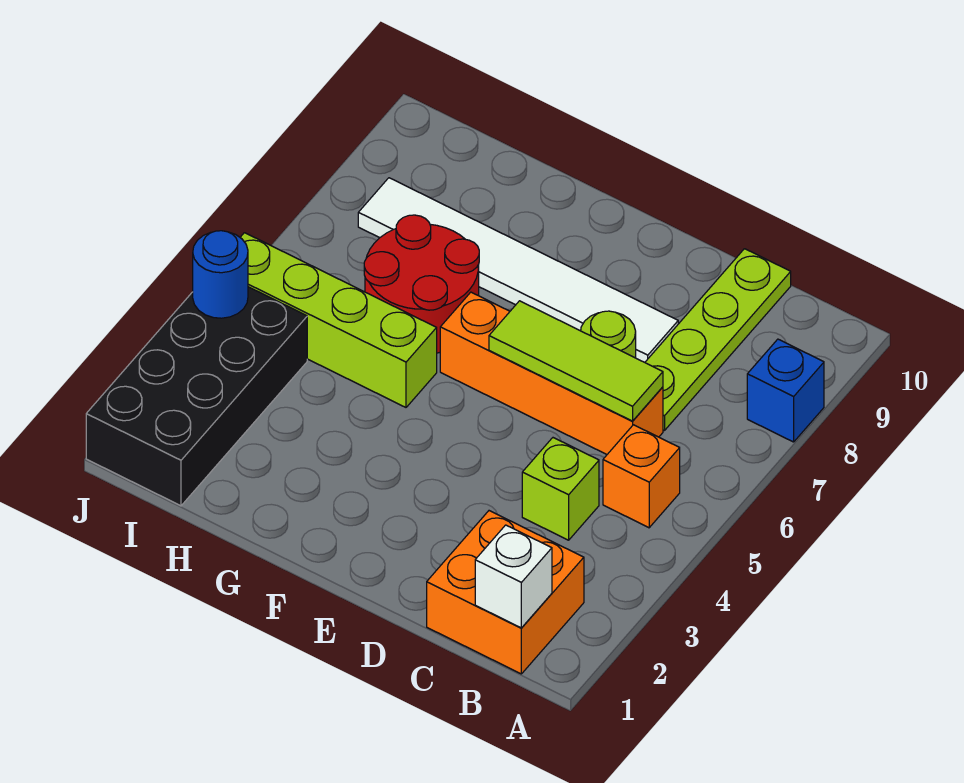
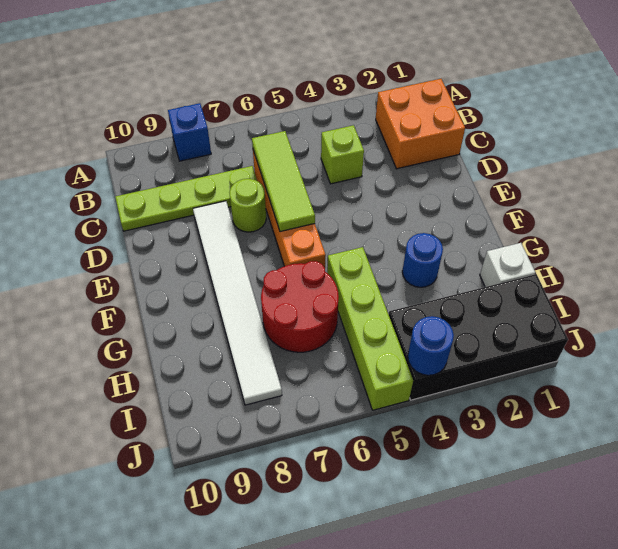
white brick B1 level 2 -> white brick H1 level 1
orange brick B5 level 1 -> none
none -> blue round brick G3 level 1

